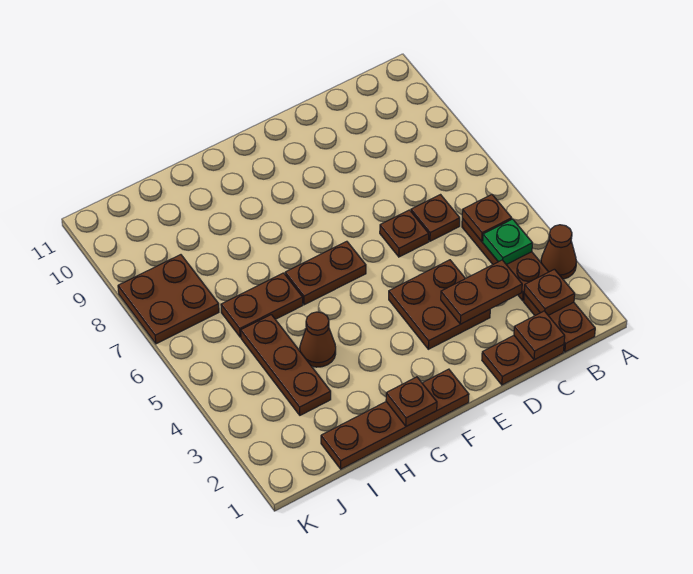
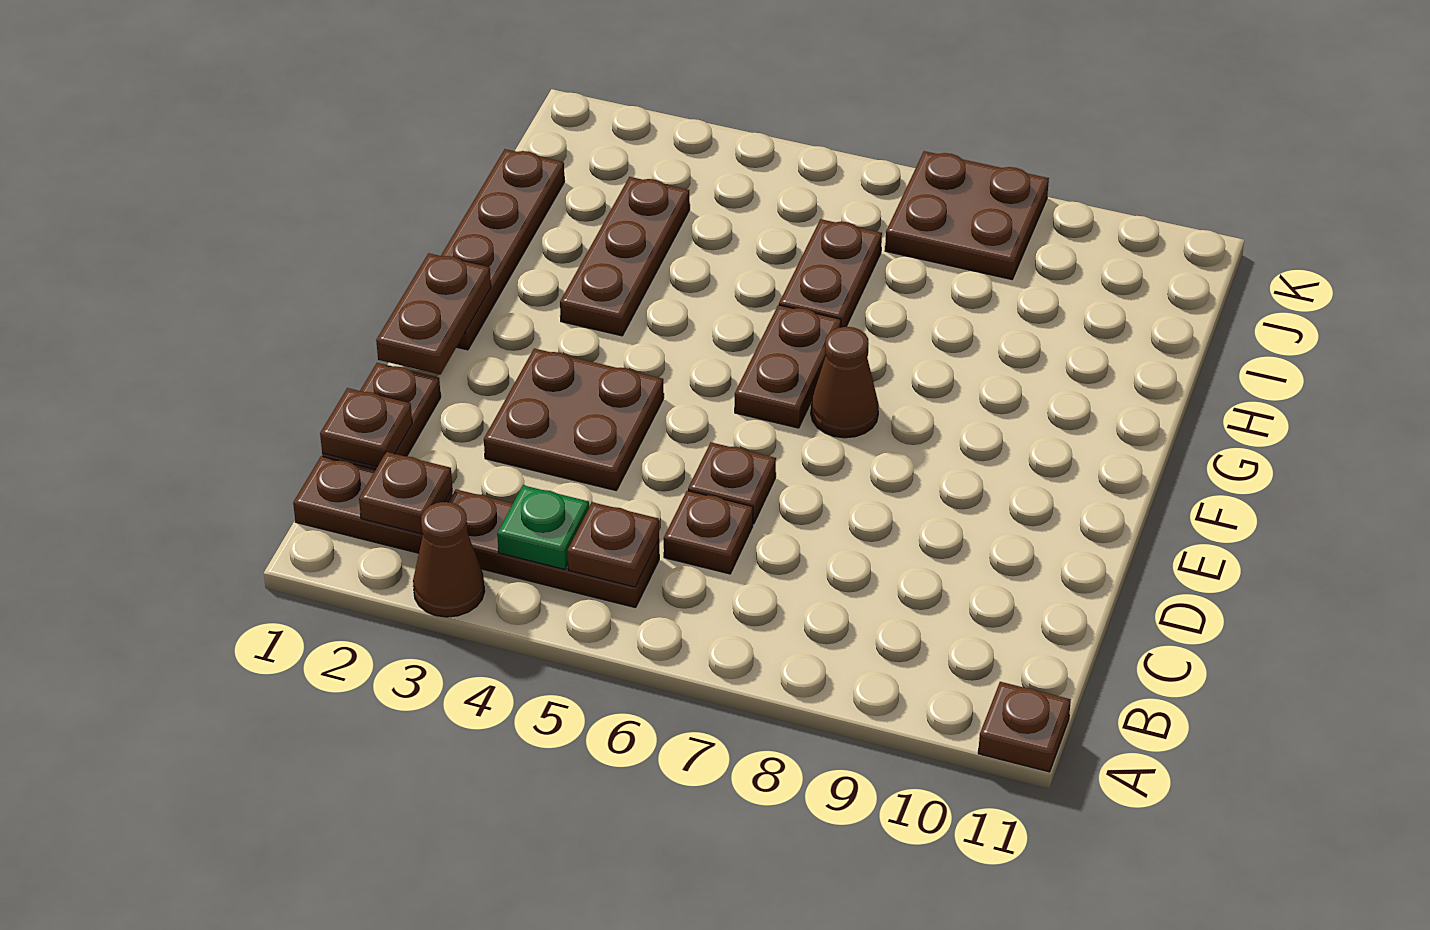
brown plate C3:D3 level 2 -> brown plate E1:F1 level 2
brown plate G1 level 2 -> brown plate A11 level 1
brown cone H4 level 1 -> brown cone F7 level 1
brown plate I3:I5 level 1 -> brown plate G3:I3 level 1

